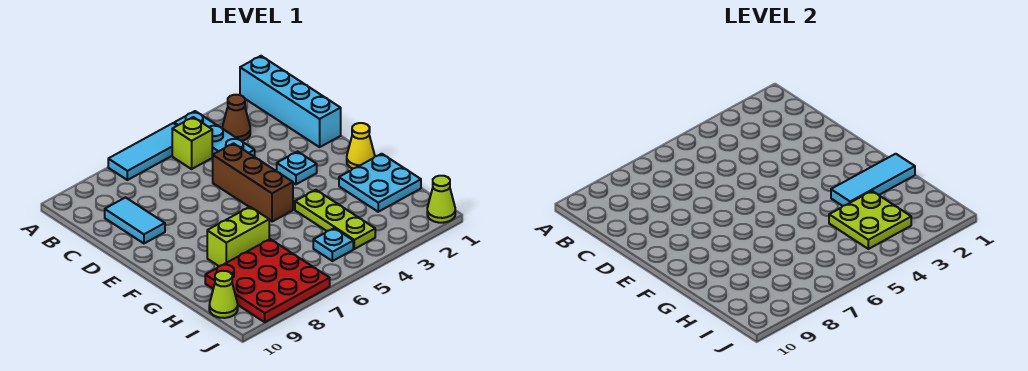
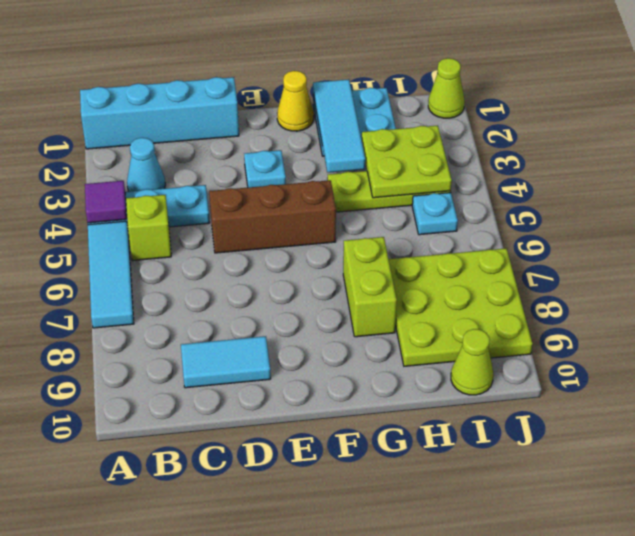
none -> purple tile A4 level 2
brown cone B3 level 1 -> cyan cone B3 level 1
red plate H7:J9 level 1 -> lime plate H7:J9 level 1

